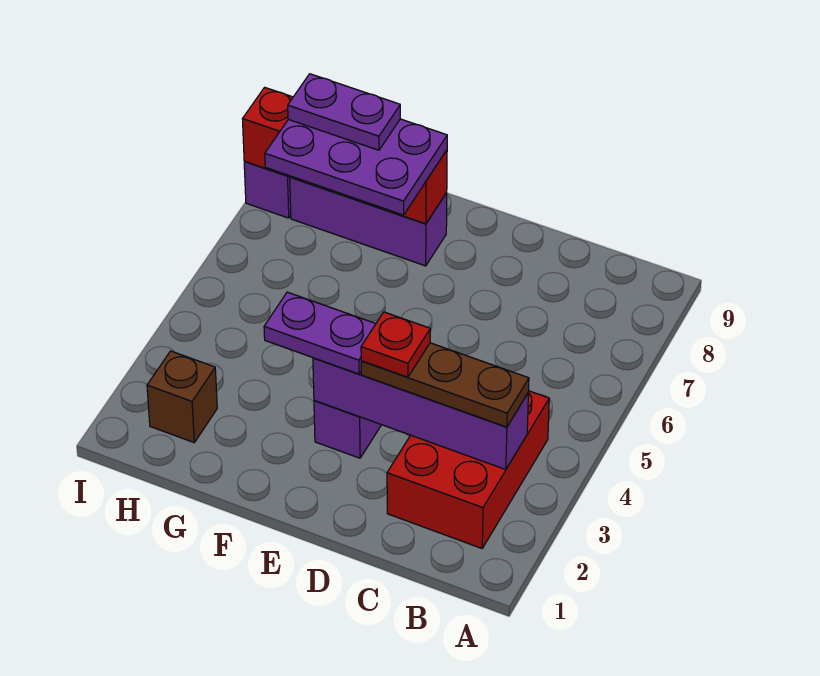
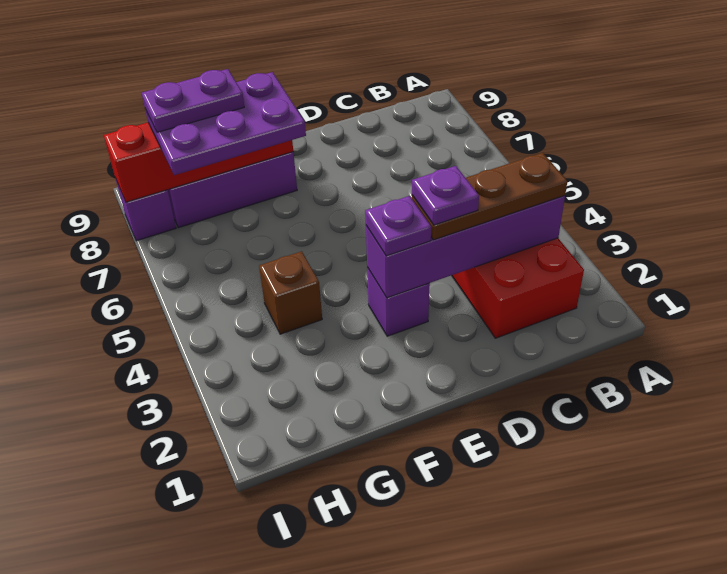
red plate D3 level 4 -> purple plate D3 level 4
purple plate E3:F3 level 3 -> purple plate E3 level 3
brown brick H2 level 1 -> brown brick G4 level 1

